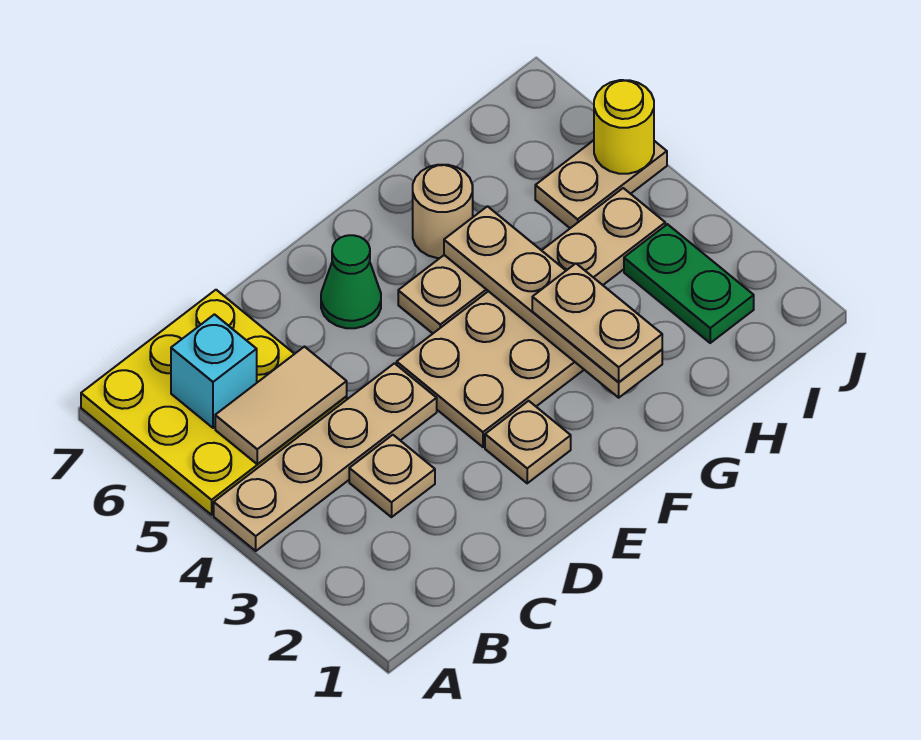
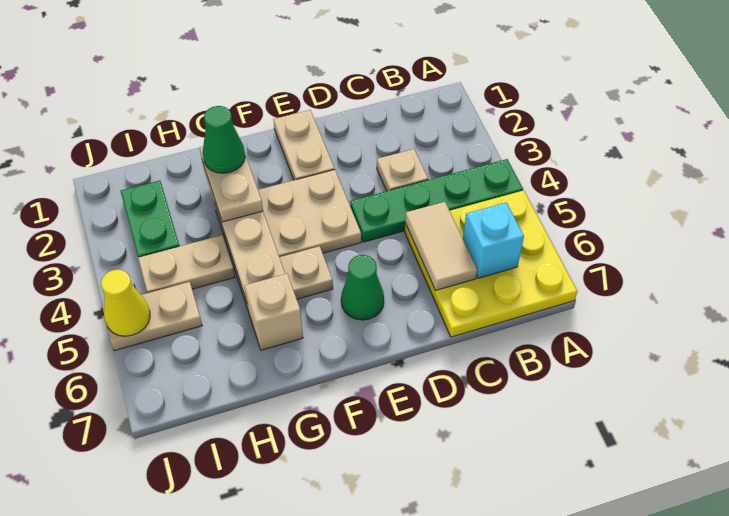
tan plate A4:D4 level 1 -> green plate A4:D4 level 1
tan tile B5:C5 level 2 -> tan tile C5:C6 level 2
tan plate E2 level 1 -> tan plate E1:E2 level 1
none -> green cone G2 level 4
tan round brick G6 level 1 -> tan brick G6 level 1
yellow round brick J5 level 2 -> yellow cone J5 level 2

